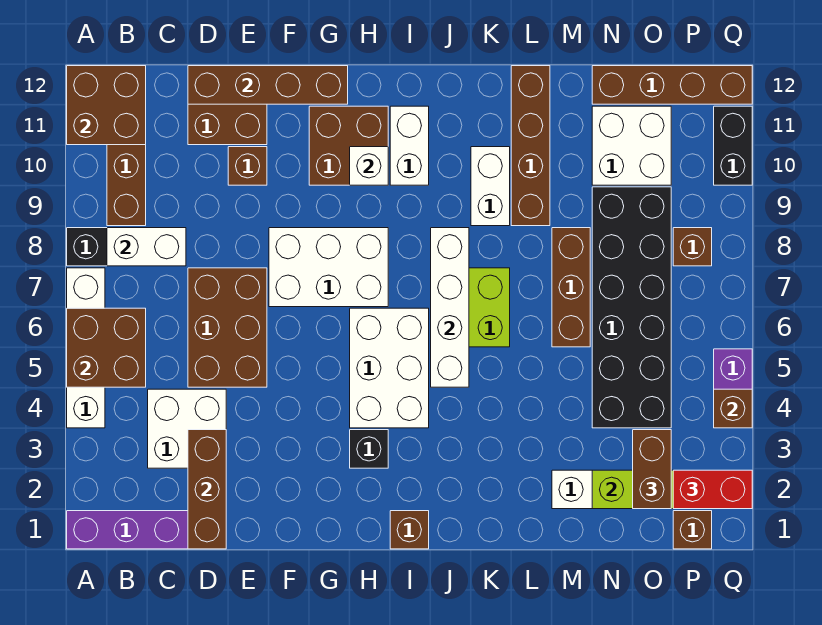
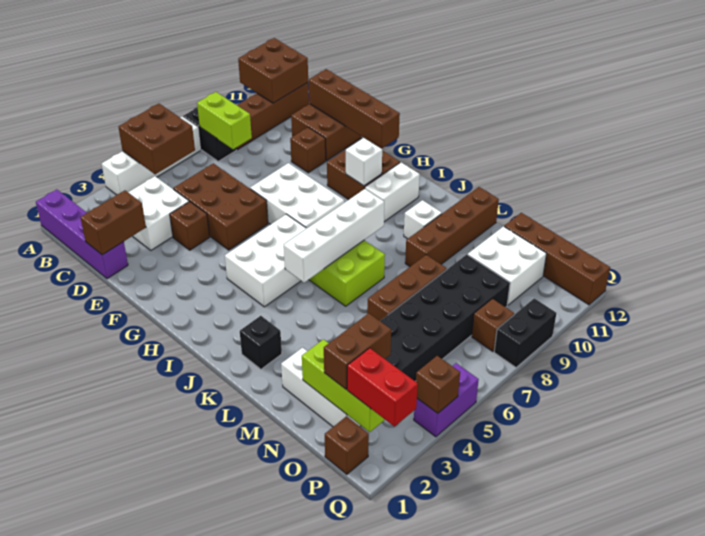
white brick B8:C8 level 2 -> lime brick B8:C8 level 2
brown brick D1:D3 level 2 -> brown brick D1:D2 level 2
brown brick D5:E7 level 1 -> brown brick D5:F6 level 1
black brick H3 level 1 -> black brick K2 level 1
brown brick I1 level 1 -> brown brick E4 level 1
white brick K9:K10 level 1 -> white brick K10 level 1
black brick Q10:Q11 level 1 -> black brick Q8:Q9 level 1

